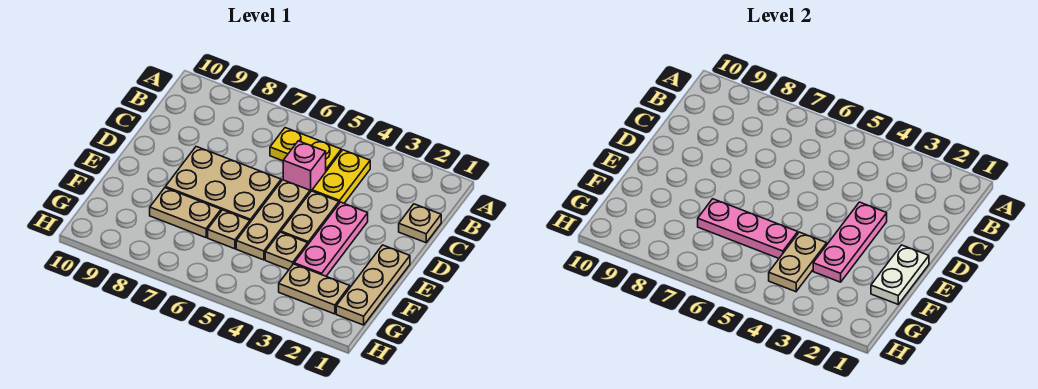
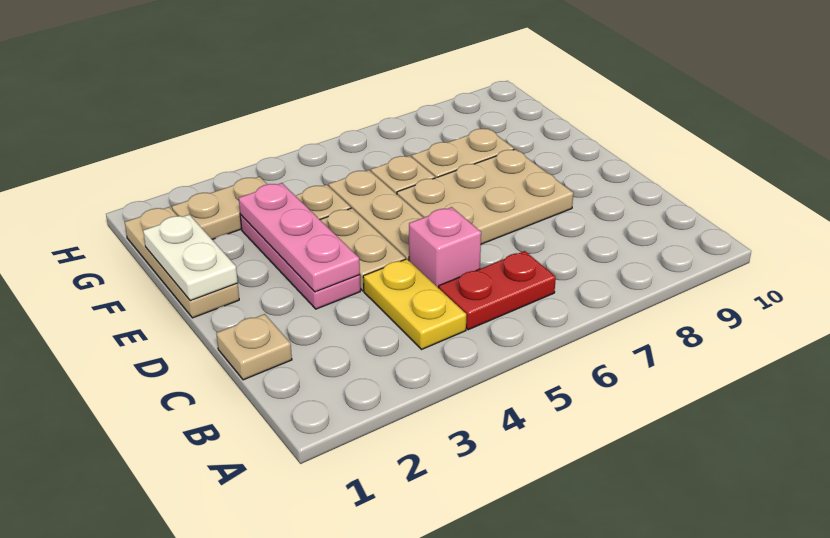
yellow plate B5:B6 level 1 -> red plate B5:B6 level 1
tan plate F4:G4 level 2 -> none
pink plate F5:F7 level 2 -> none

